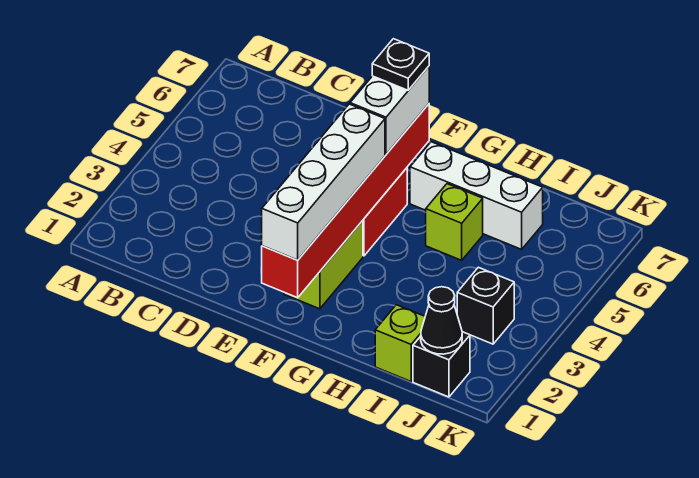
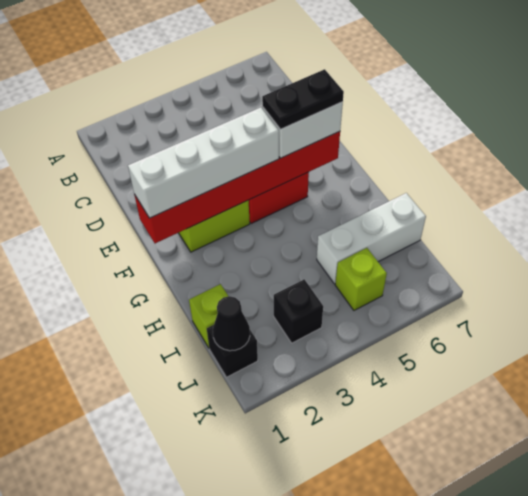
black plate F6 level 4 -> black plate F5:F6 level 4
white brick G6:I6 level 1 -> white brick I5:I7 level 1
lime brick H5 level 1 -> lime brick J5 level 1

